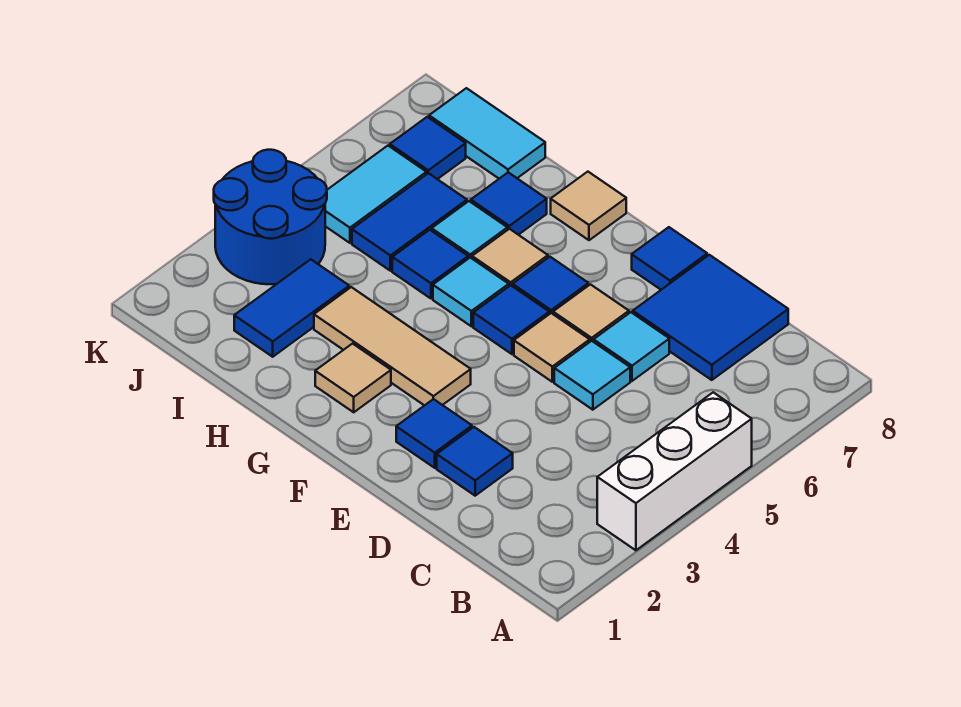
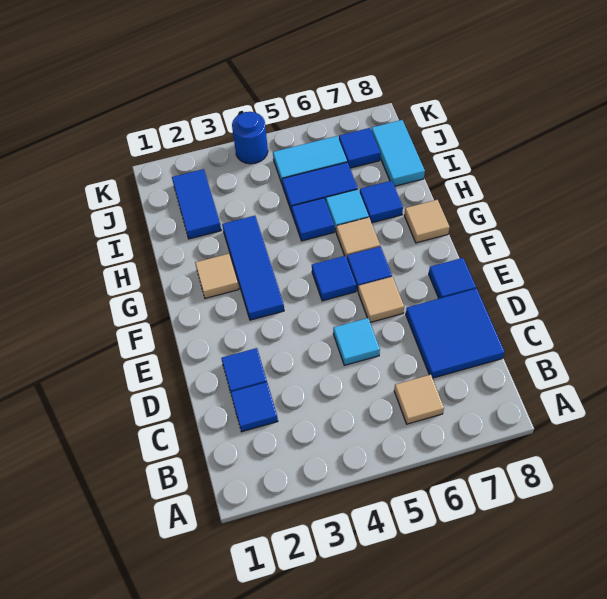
white brick A3:A5 level 1 -> none
cyan tile D6 level 1 -> none
blue tile E2 level 1 -> blue tile C2 level 1
tan tile E5 level 1 -> tan tile B6 level 1
tan tile F3:H3 level 1 -> blue tile F3:H3 level 1
cyan tile G5 level 1 -> none
blue tile I2:I3 level 1 -> blue tile I2:J2 level 1
blue round brick J3:K4 level 1 -> blue round brick K4 level 1

